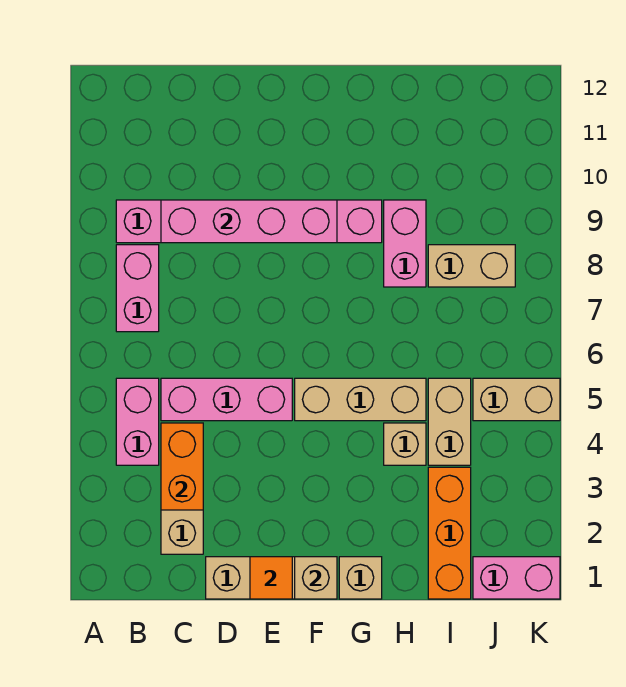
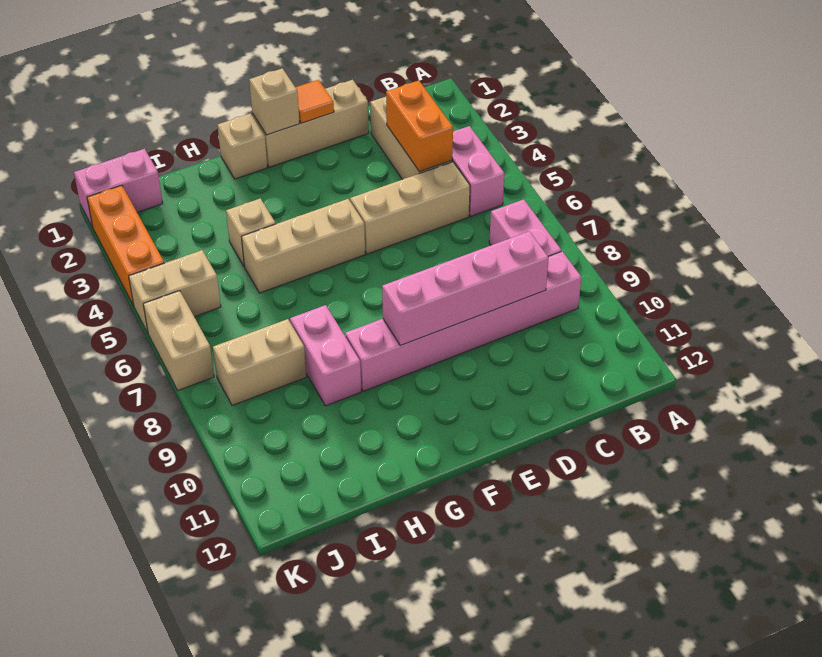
pink brick C5:E5 level 1 -> tan brick C5:E5 level 1
orange brick I1:I3 level 1 -> orange brick K2:K4 level 1
tan brick I4:I5 level 1 -> tan brick K6:K7 level 1

